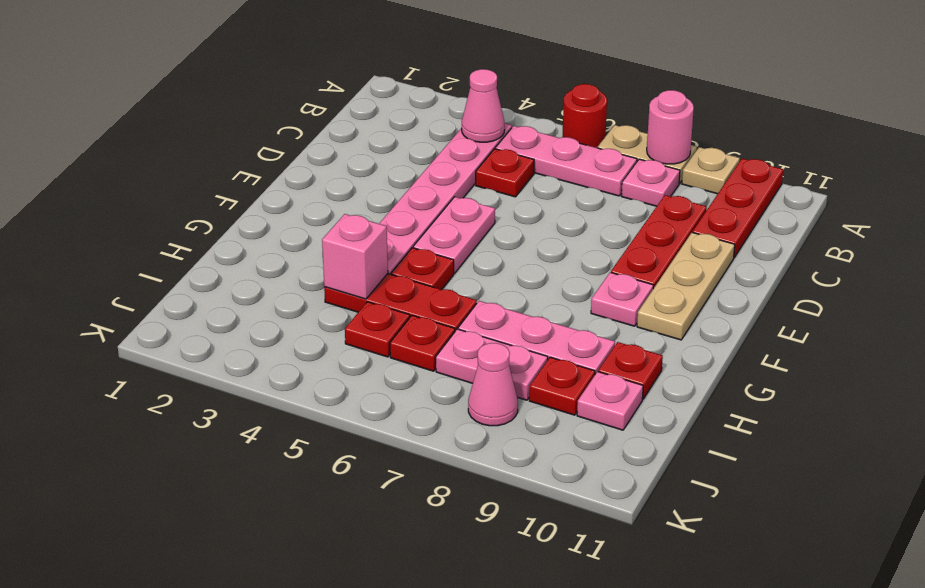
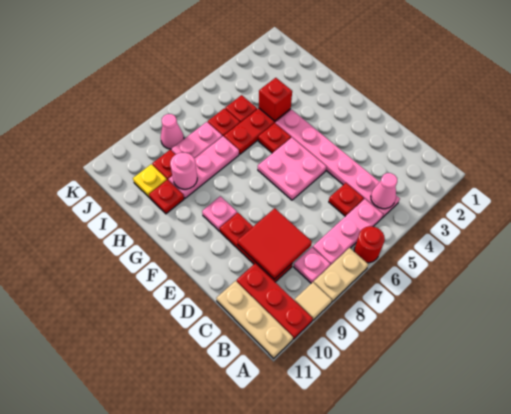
pink round brick A8 level 2 -> pink round brick H9 level 2
tan plate A9 level 1 -> tan tile A9 level 1
none -> red tile C8:D9 level 2
tan plate D10:F10 level 1 -> tan plate A11:C11 level 1
pink plate E5:F5 level 1 -> pink plate E5:F6 level 1
pink brick H4 level 2 -> red brick H4 level 2
pink plate I10 level 1 -> yellow plate I10 level 1

